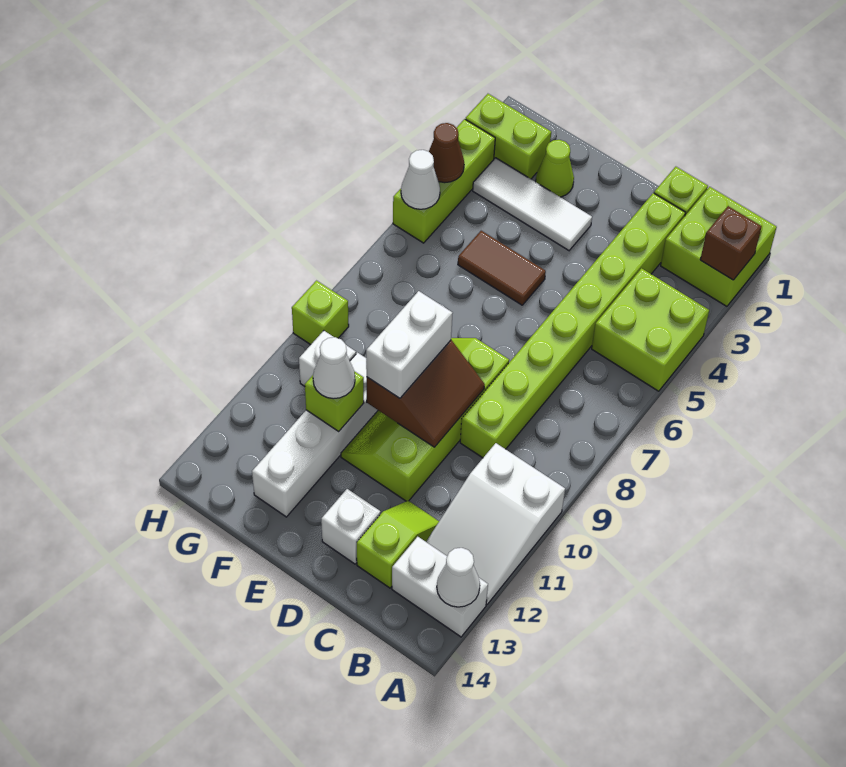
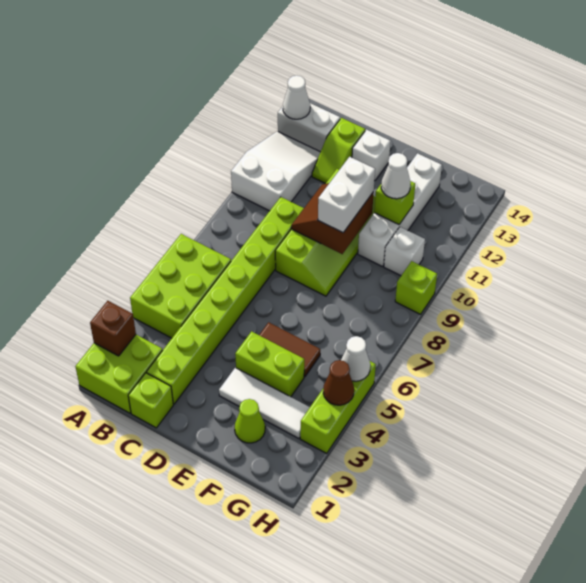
lime brick A4:B5 level 1 -> lime brick A4:B6 level 1
lime brick G2:H2 level 1 -> lime brick E4:F4 level 1

